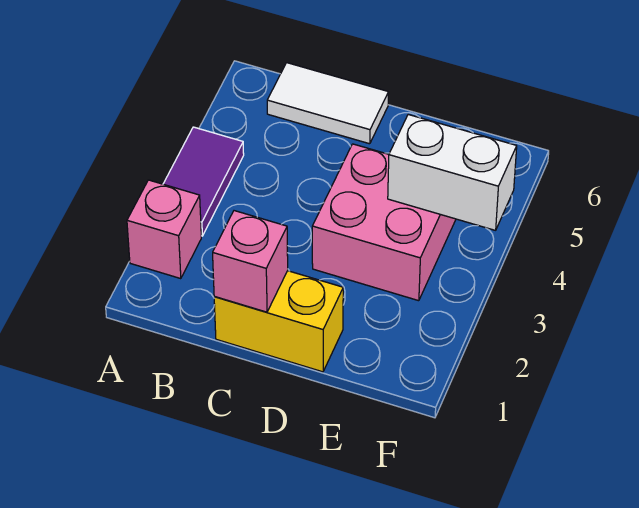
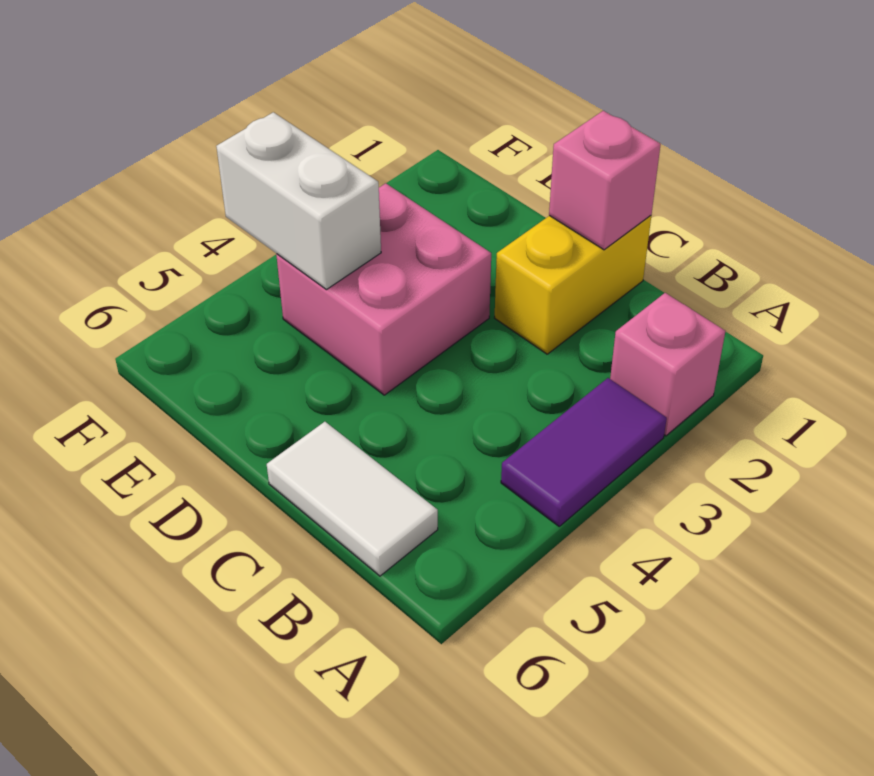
yellow brick C1:D1 level 1 -> yellow brick C1:C2 level 1

